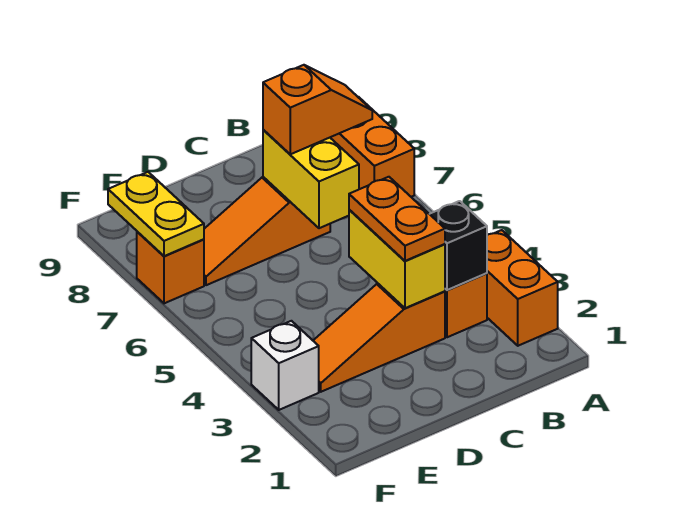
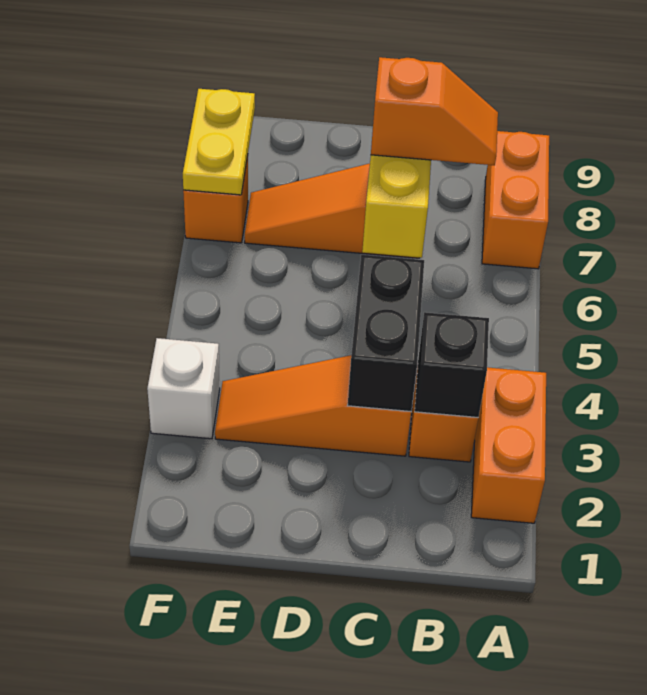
yellow brick C3:C4 level 2 -> black brick C3:C4 level 2
orange plate C3:C4 level 3 -> none

